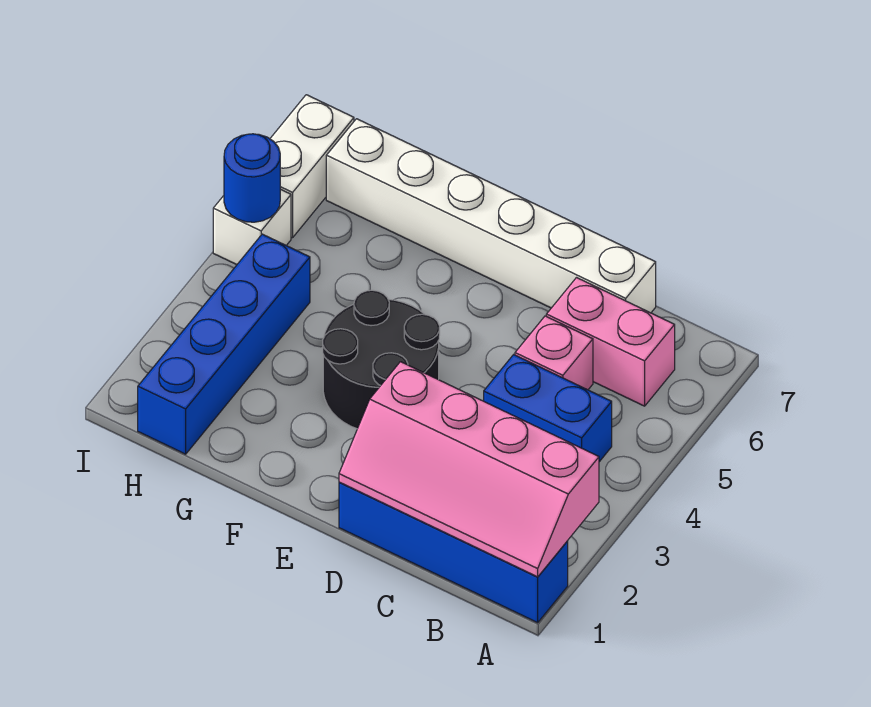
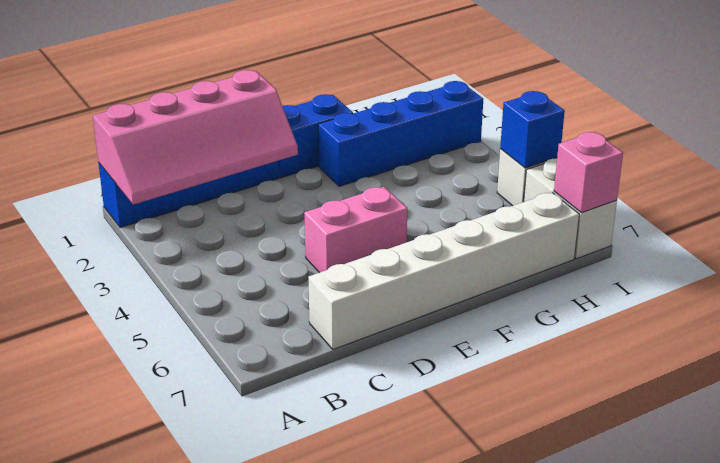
pink slope A1:D2 level 2 top 2 -> pink slope A1:D2 level 2 top 1
blue brick B4:C4 level 1 -> blue brick E1:F1 level 1
pink brick B6:C6 level 1 -> pink brick D5:E5 level 1
pink brick C5 level 1 -> pink brick I7 level 2
black round brick E3:F4 level 1 -> none
blue brick H1:H4 level 1 -> blue brick F2:I2 level 1
blue round brick I5 level 2 -> blue brick I5 level 2

